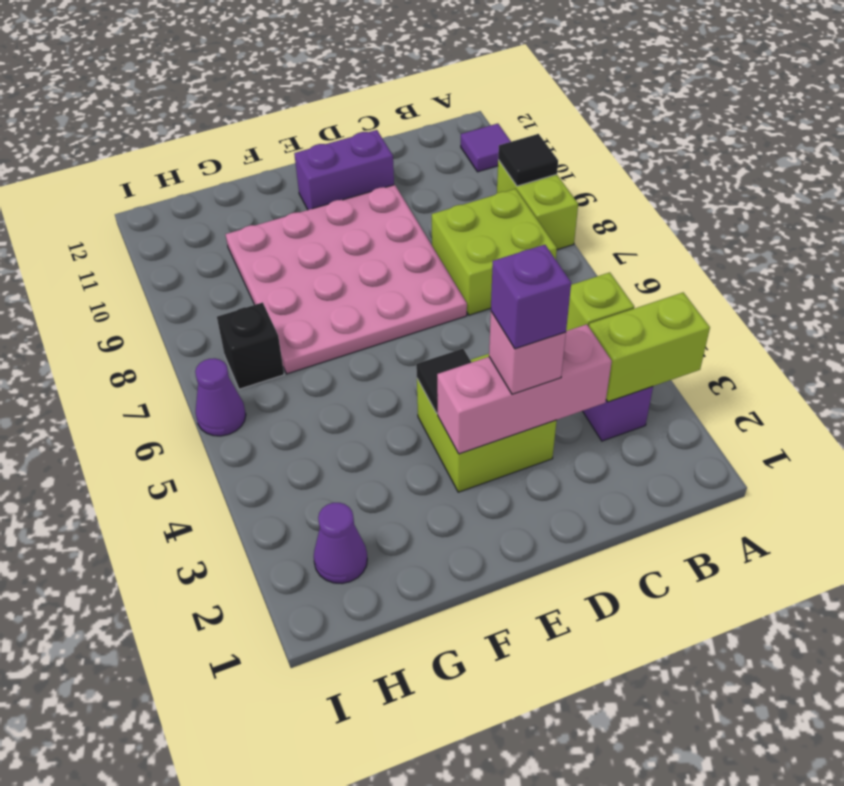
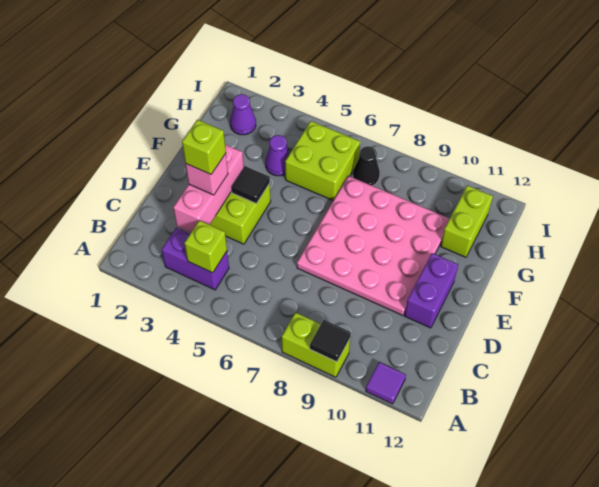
lime brick A3:B3 level 2 -> lime brick G11:H11 level 1
lime brick B7:C8 level 1 -> lime brick G5:H6 level 1
purple brick D3 level 4 -> lime brick D3 level 4
black brick H7 level 1 -> black cone H7 level 1
purple cone I6 level 1 -> purple cone G4 level 1

